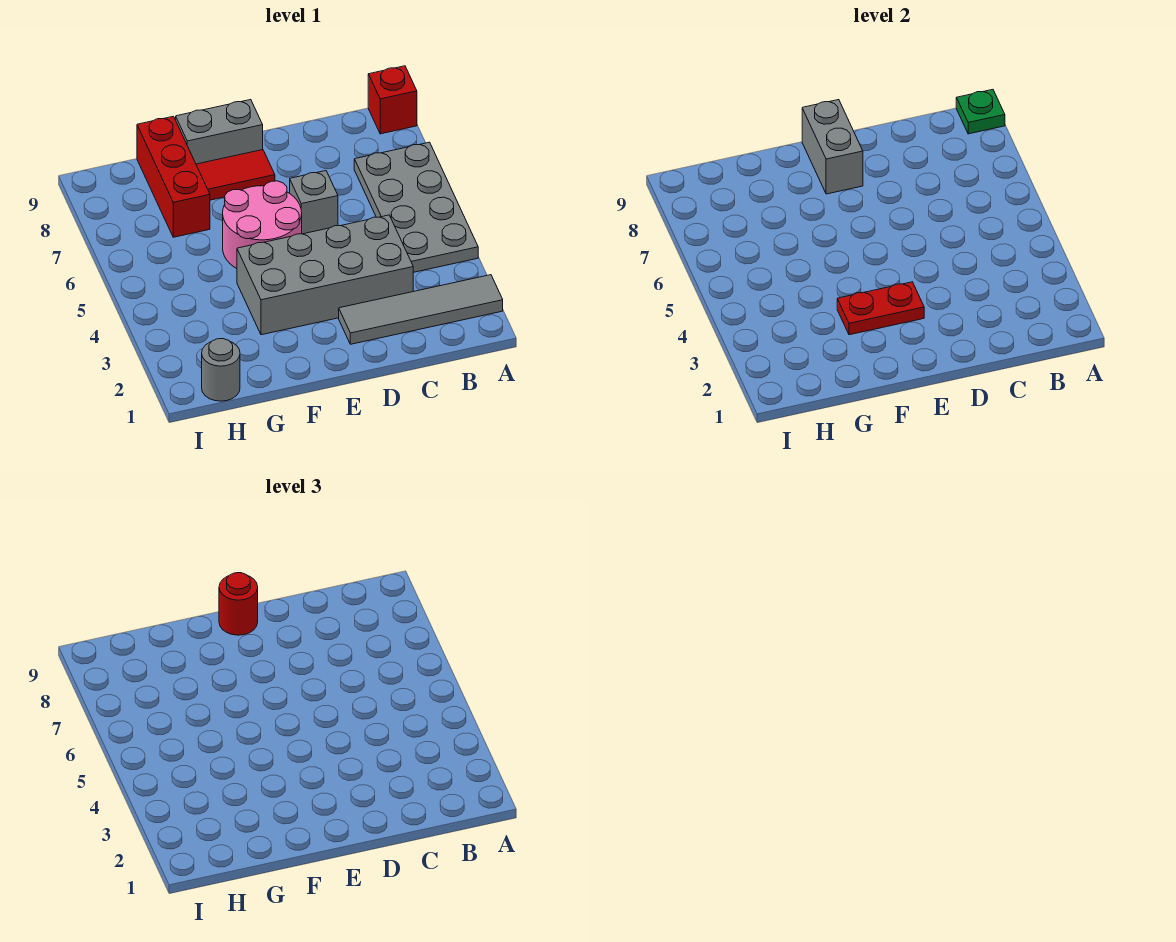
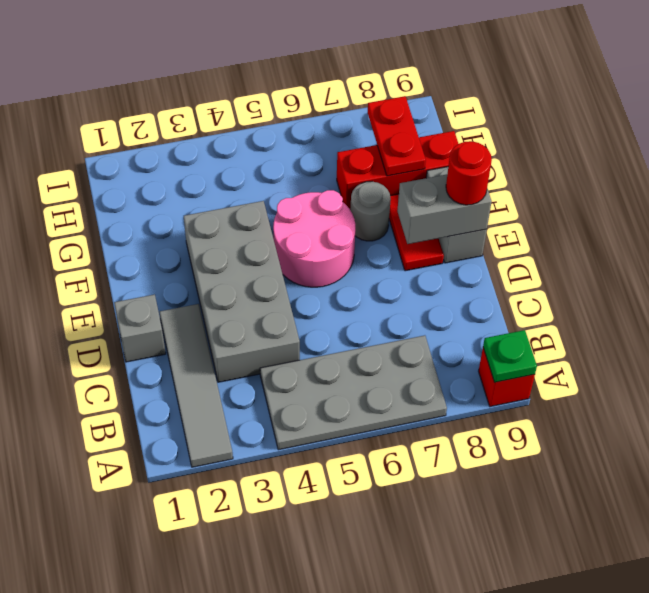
grey brick D6 level 1 -> grey brick D1 level 1
red plate E3:F3 level 2 -> red plate G8:H8 level 2
grey round brick H1 level 1 -> grey round brick F7 level 1

